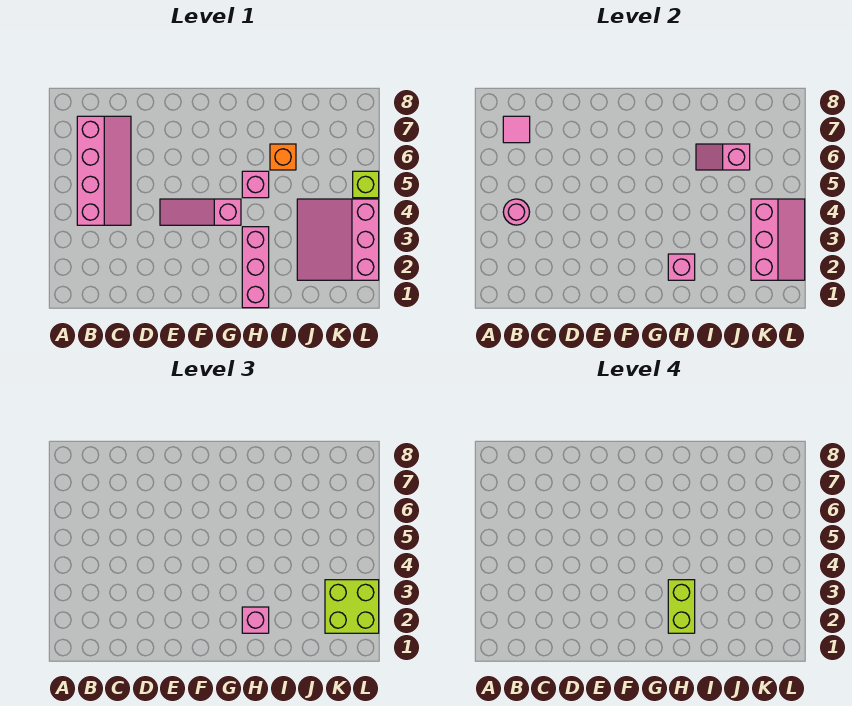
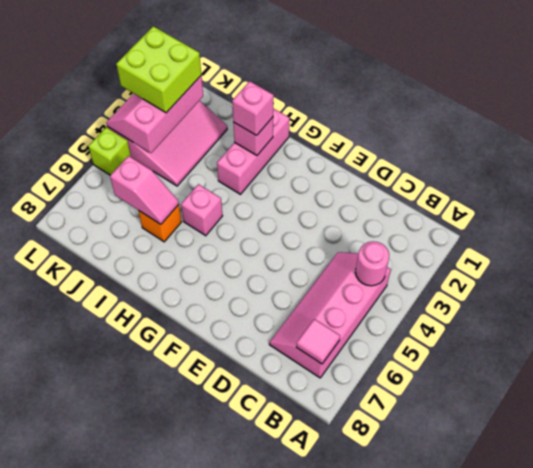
pink slope E4:G4 level 1 top G -> none
lime brick H2:H3 level 4 -> none

